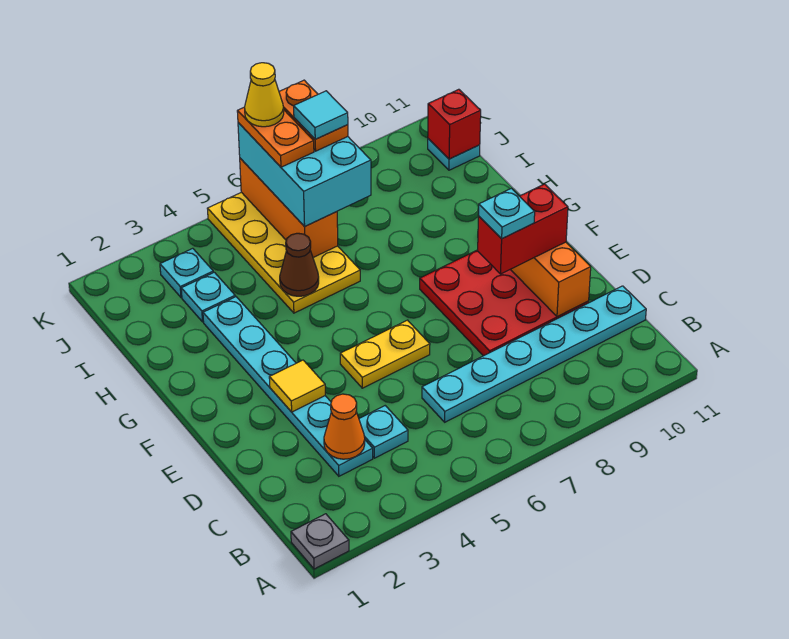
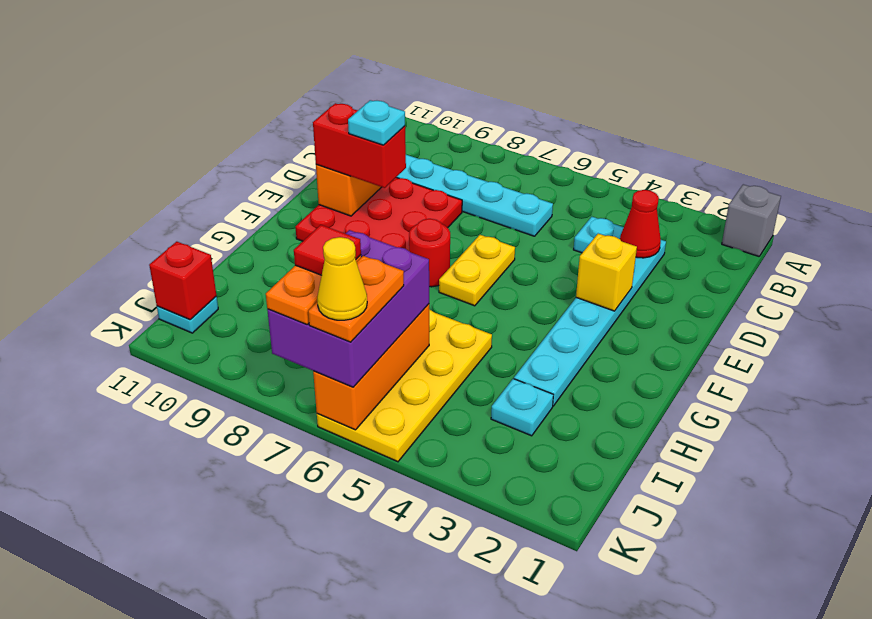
grey plate A1 level 1 -> grey brick A1 level 1
orange cone C3 level 2 -> red cone C3 level 2
yellow tile E3 level 2 -> yellow brick E3 level 2
yellow plate E5:E6 level 1 -> yellow plate E6:F6 level 1
none -> red round brick F7 level 1
brown cone H5 level 2 -> none
cyan brick I6:K7 level 3 -> purple brick I6:K7 level 3
cyan plate J3 level 1 -> none
cyan tile J7 level 5 -> red tile J7 level 5

